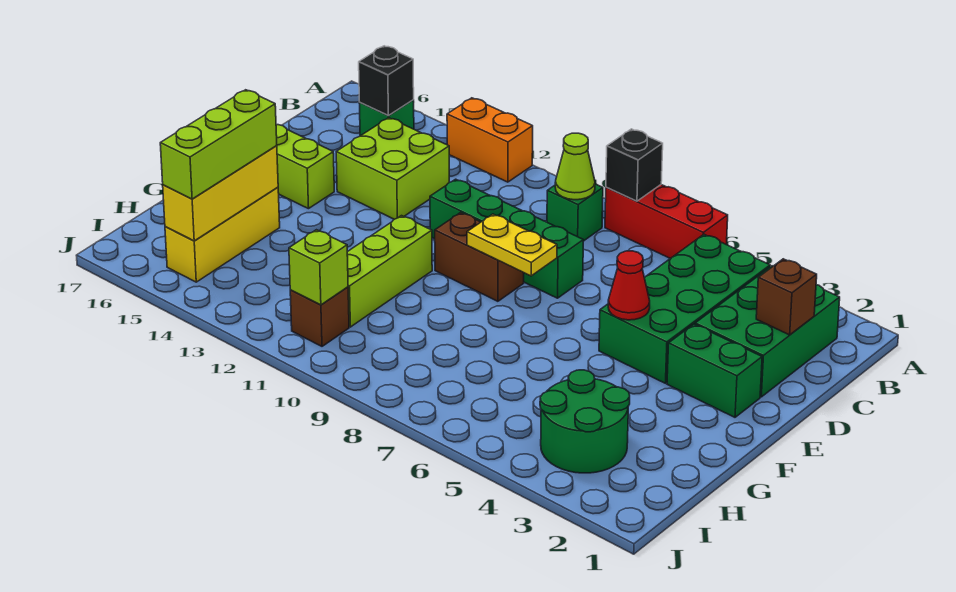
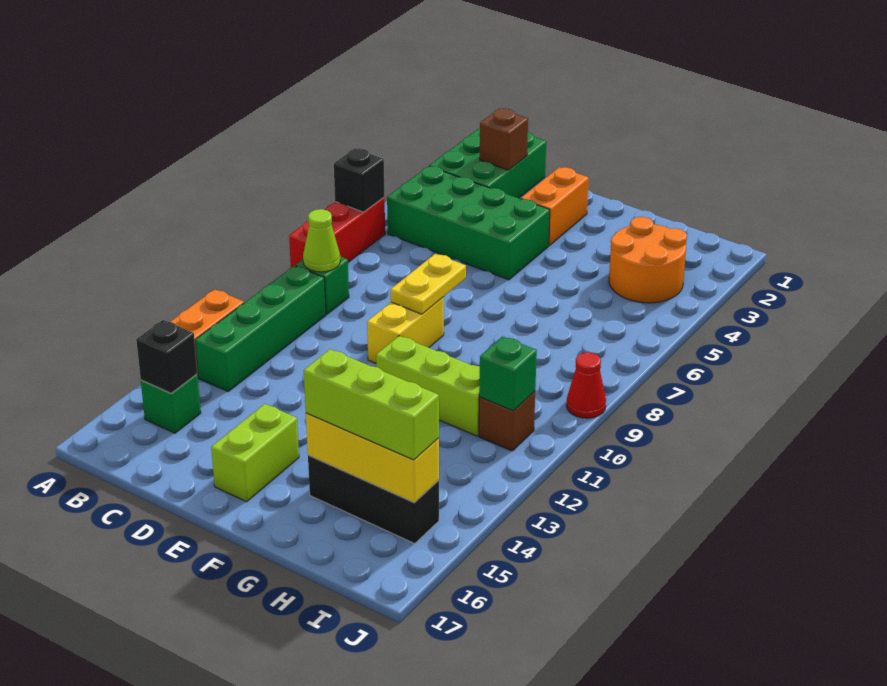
black brick A8 level 2 -> black brick A6 level 2
green brick B2:D3 level 1 -> green brick B1:C3 level 1
lime brick C13:D14 level 1 -> none
green brick D8:D11 level 1 -> green brick B10:B13 level 1
green brick E2:E3 level 1 -> orange brick E2:E3 level 1
red cone E5 level 2 -> red cone J9 level 1
brown brick E9:E10 level 1 -> yellow brick E9:E10 level 1
yellow brick G15:I15 level 1 -> black brick G15:I15 level 1
green round brick H3:I4 level 1 -> orange round brick H3:I4 level 1
lime brick I11 level 2 -> green brick I11 level 2

